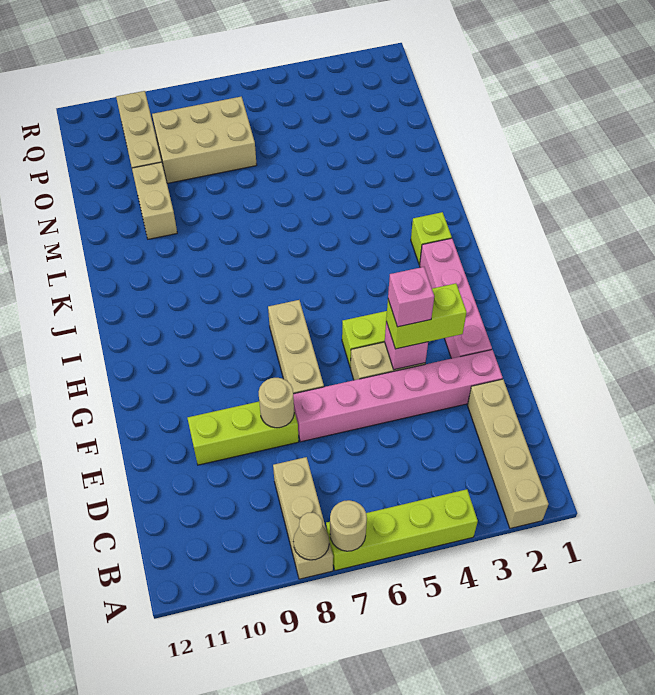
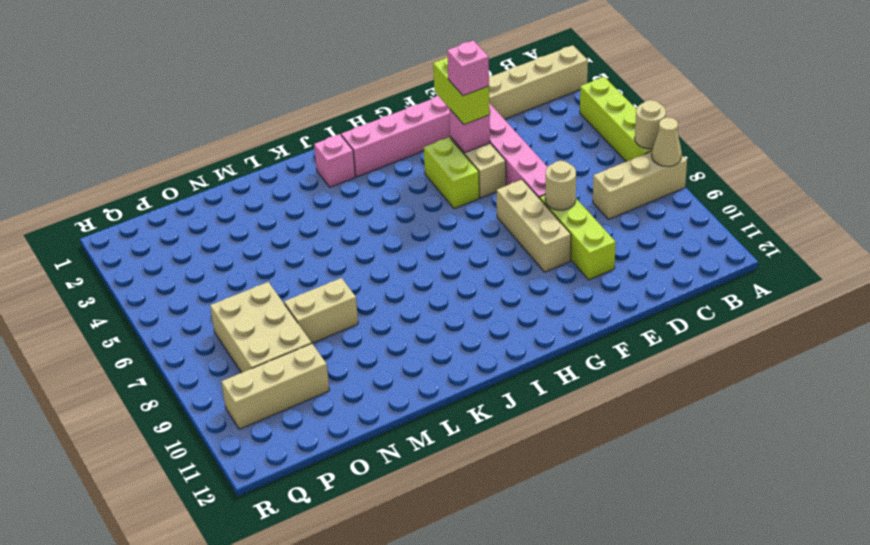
tan brick F7:H7 level 1 -> tan brick F7:F9 level 1
lime brick J2 level 1 -> pink brick J2 level 1
tan brick M10:N10 level 1 -> tan brick M8:N8 level 1

